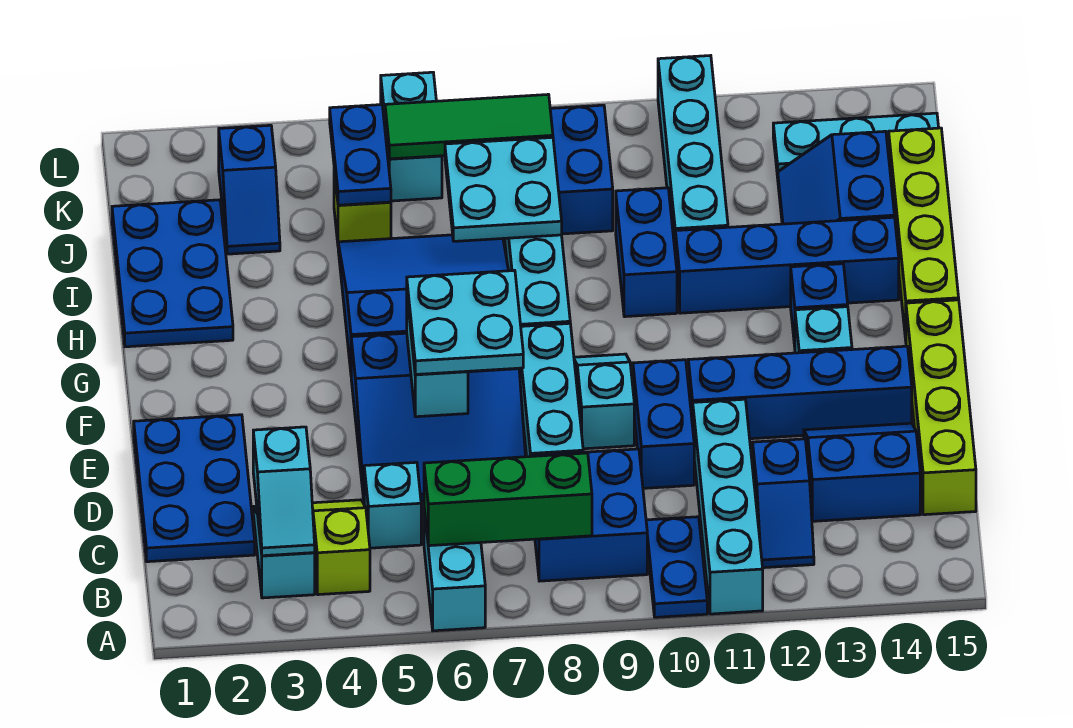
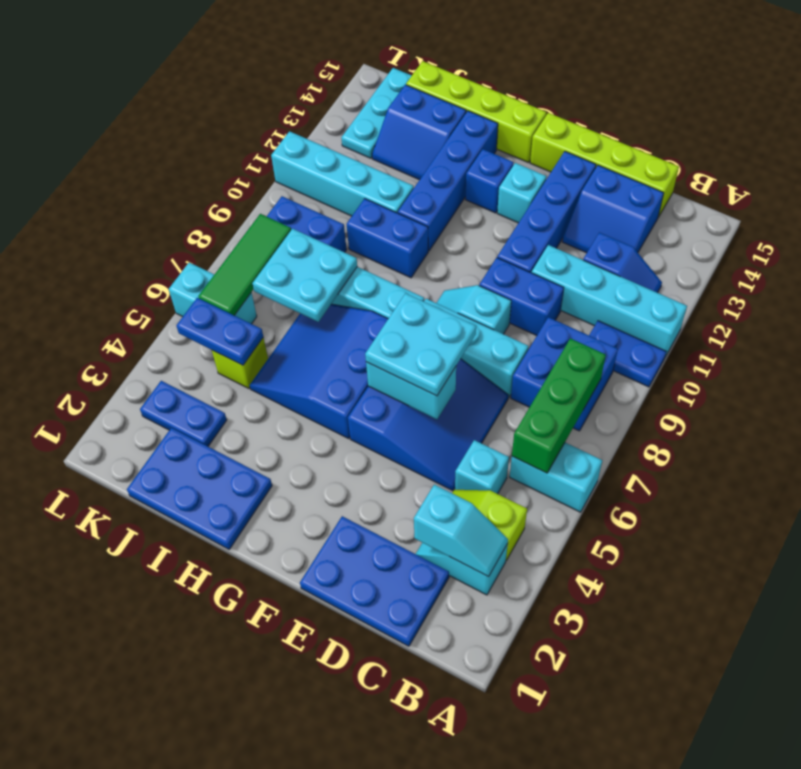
blue slope C13:D14 level 1 top C -> blue slope C13:D14 level 1 top 14
blue slope J3:K3 level 1 top K -> blue plate J3:K3 level 1

